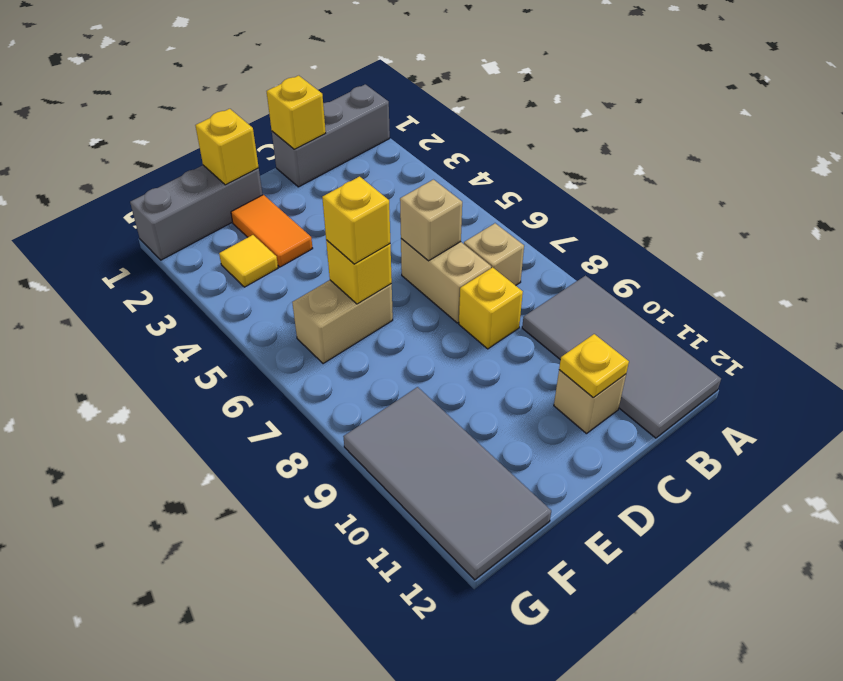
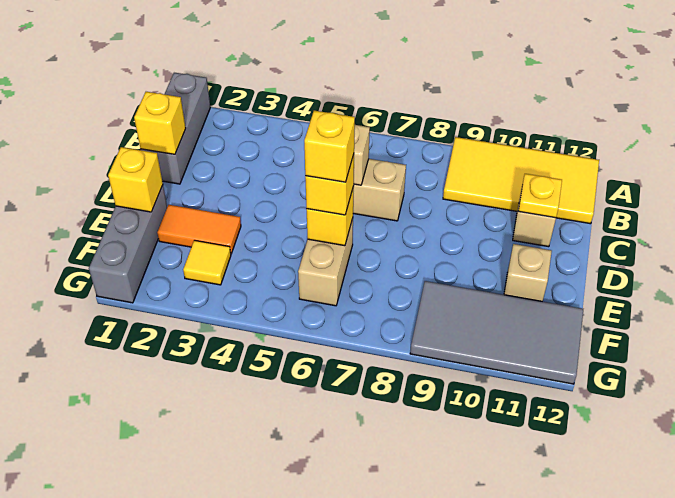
grey tile A9:B12 level 1 -> yellow tile A9:B12 level 1
tan brick B7 level 1 -> tan brick E11 level 1
yellow brick C8 level 1 -> yellow brick E6 level 4

